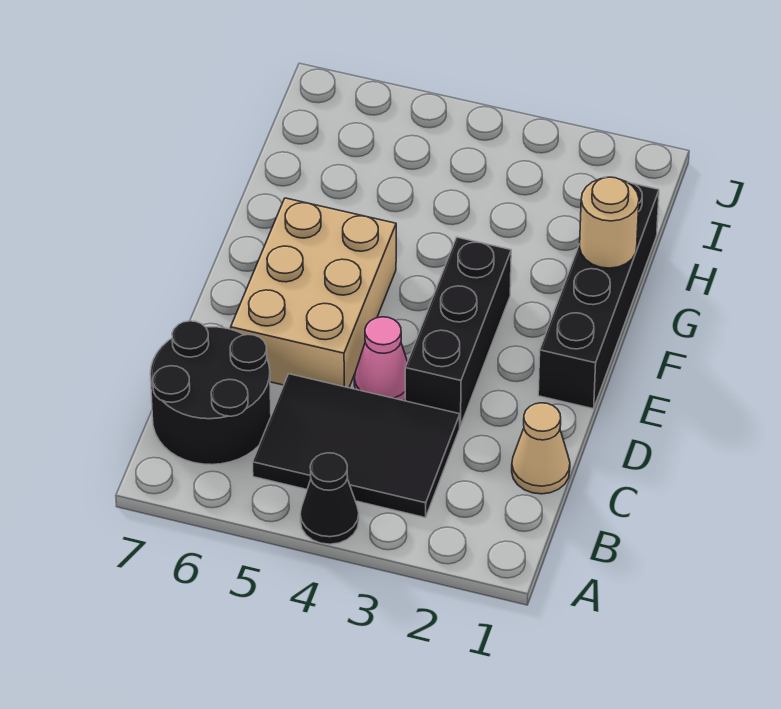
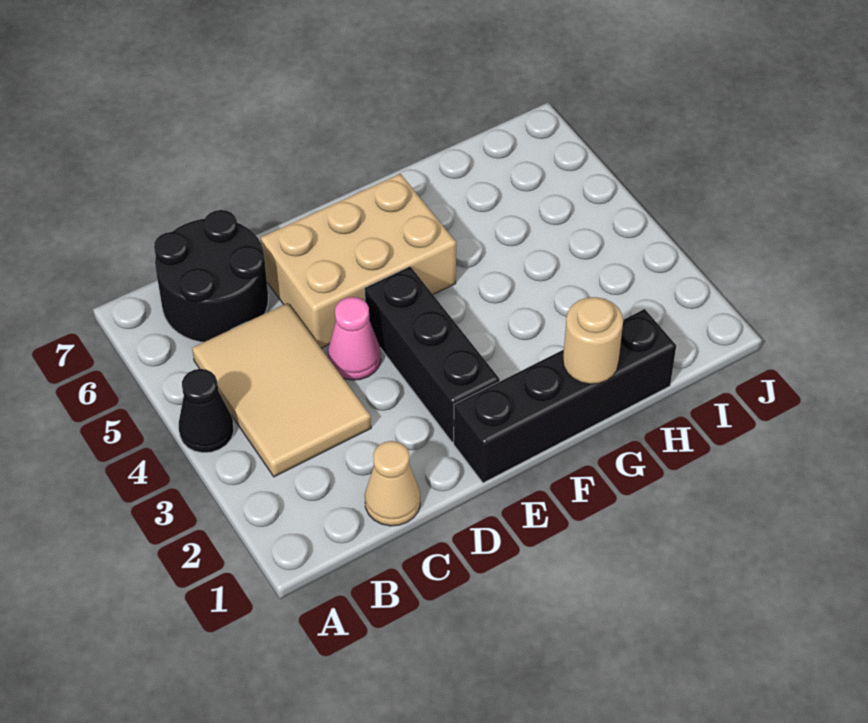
black tile B3:C5 level 1 -> tan tile B3:C5 level 1
black brick D3:F3 level 1 -> black brick E2:E4 level 1

